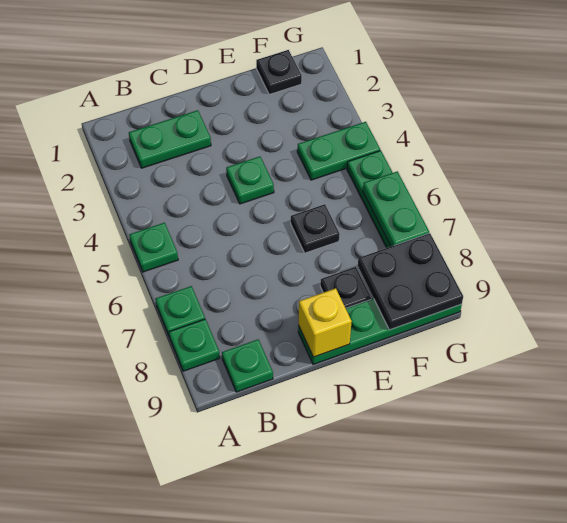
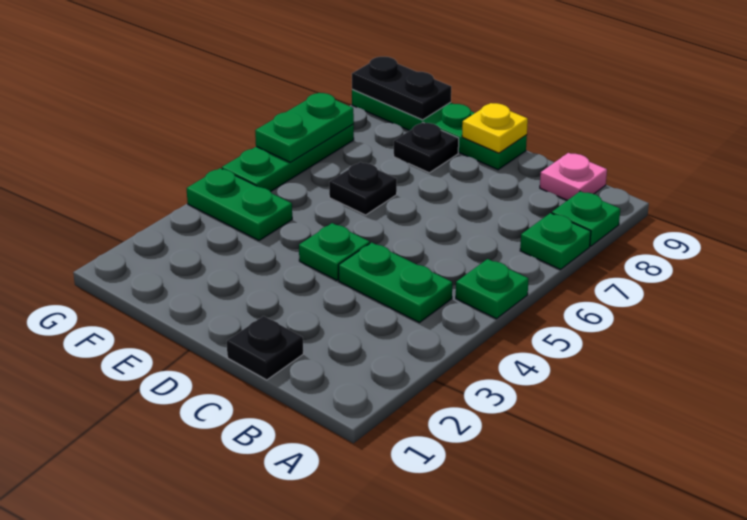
green plate B2:C2 level 1 -> green plate B4:C4 level 1
green plate B9 level 1 -> pink plate B9 level 1
yellow brick D9 level 2 -> yellow plate D9 level 2
black plate F1 level 1 -> black plate C1 level 1
black plate F8:G9 level 2 -> black plate F9:G9 level 2

